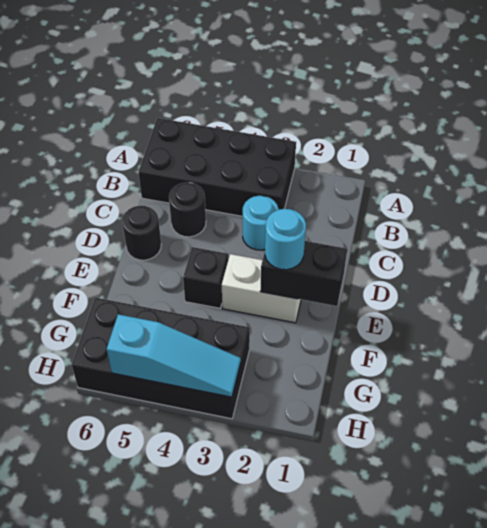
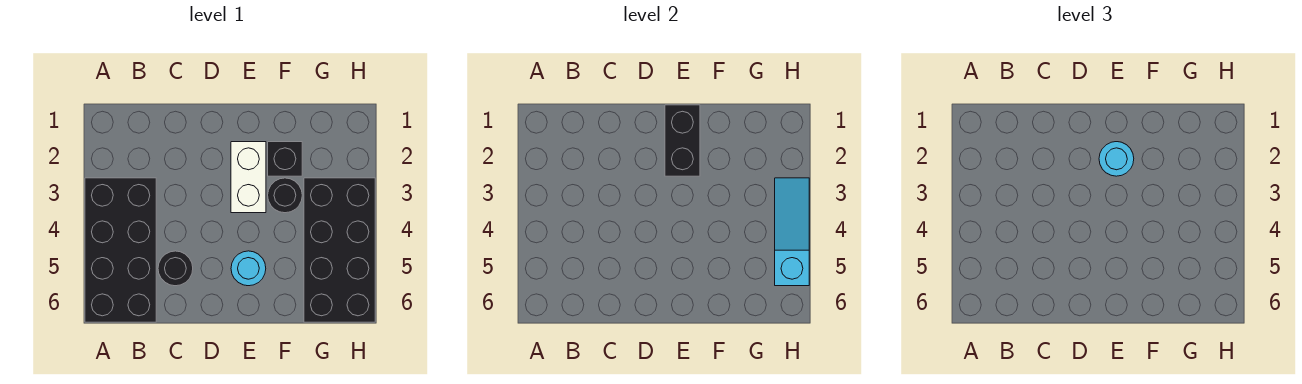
cyan round brick C3 level 1 -> cyan round brick E5 level 1
black round brick D6 level 1 -> black round brick F3 level 1
black brick E4 level 1 -> black brick F2 level 1

